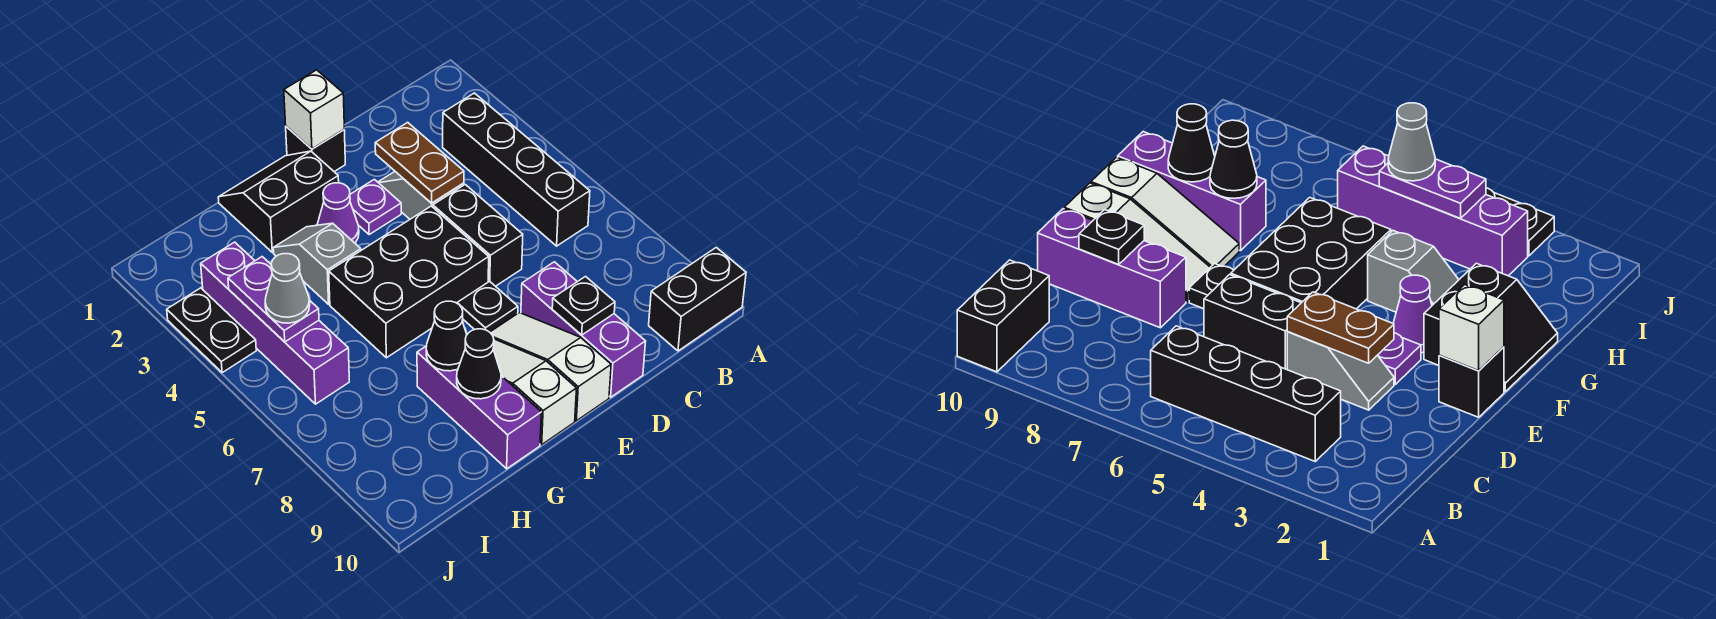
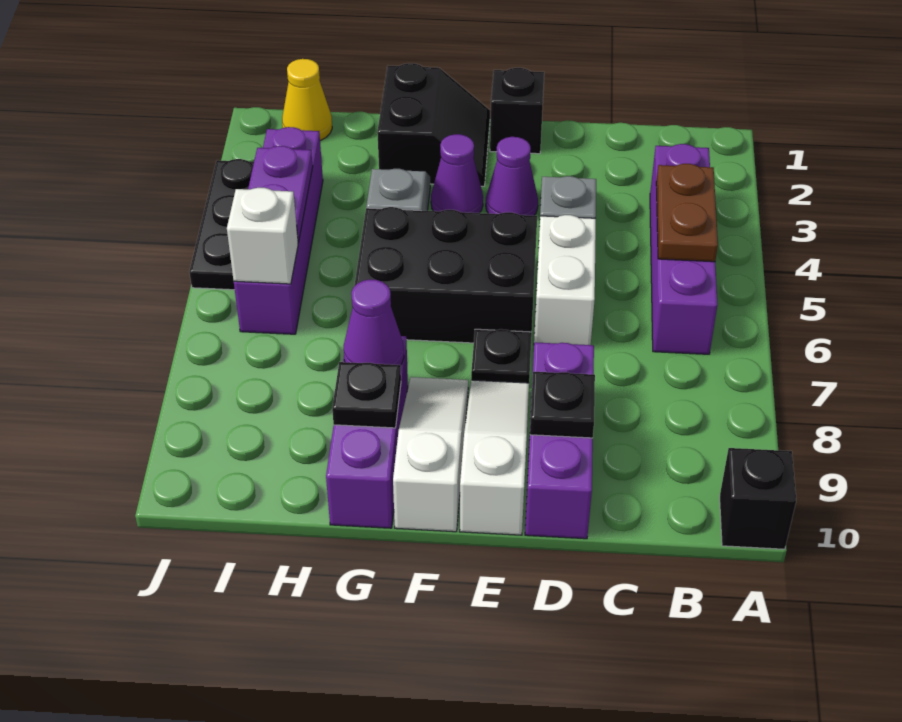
black brick A10:B10 level 1 -> black brick A10 level 1
black brick B3:B6 level 1 -> purple brick B3:B6 level 1
brown plate D3:D4 level 2 -> brown plate B4:B5 level 2
black brick D5:D6 level 1 -> white brick D5:D6 level 1
white brick E1 level 2 -> white brick I6 level 2
purple plate E3 level 1 -> purple cone E3 level 1
black slope F1:G2 level 1 top 2 -> black slope F1:G2 level 1 top G
black cone G8 level 2 -> purple cone G8 level 2
black cone G9 level 2 -> black plate G9 level 2
none -> yellow cone I1 level 1
grey cone I5 level 3 -> none
black plate J3:J4 level 1 -> black plate J3:J5 level 1

